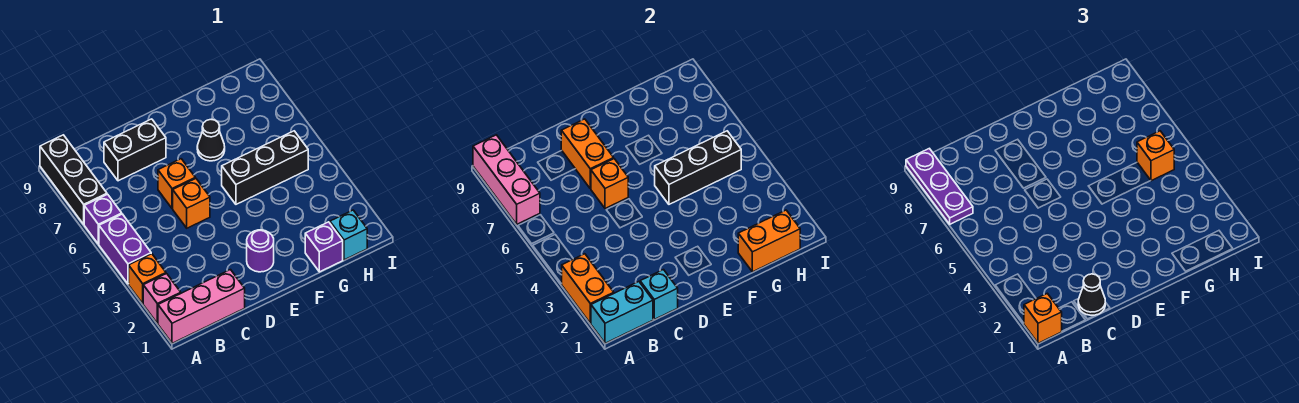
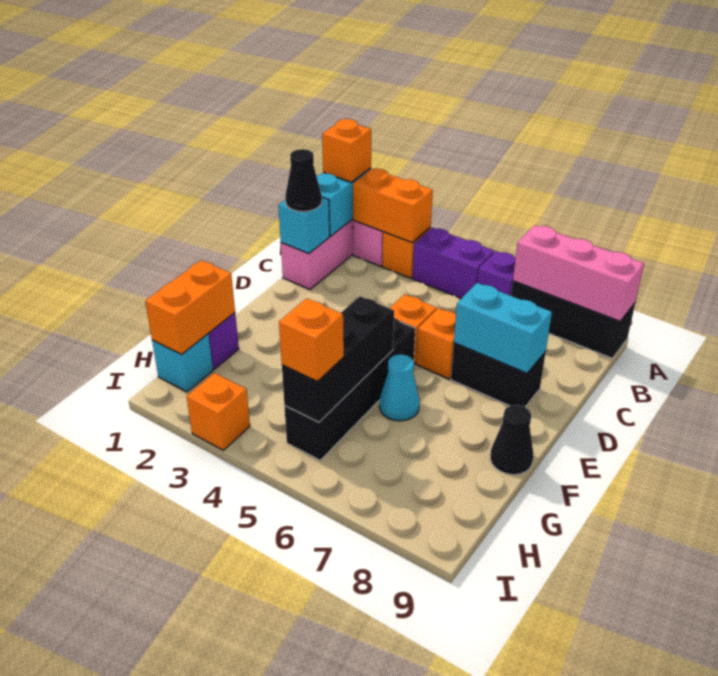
purple plate A7:A9 level 3 -> none
black brick C8:D8 level 1 -> black brick D7:D8 level 1
orange brick D6 level 2 -> orange brick I3 level 1
orange brick D7:D8 level 2 -> cyan brick D7:D8 level 2
purple round brick E2 level 1 -> none
black brick F5:H5 level 1 -> black brick E5:H5 level 1
none -> cyan cone F6 level 1
black cone F7 level 1 -> black cone F9 level 1

